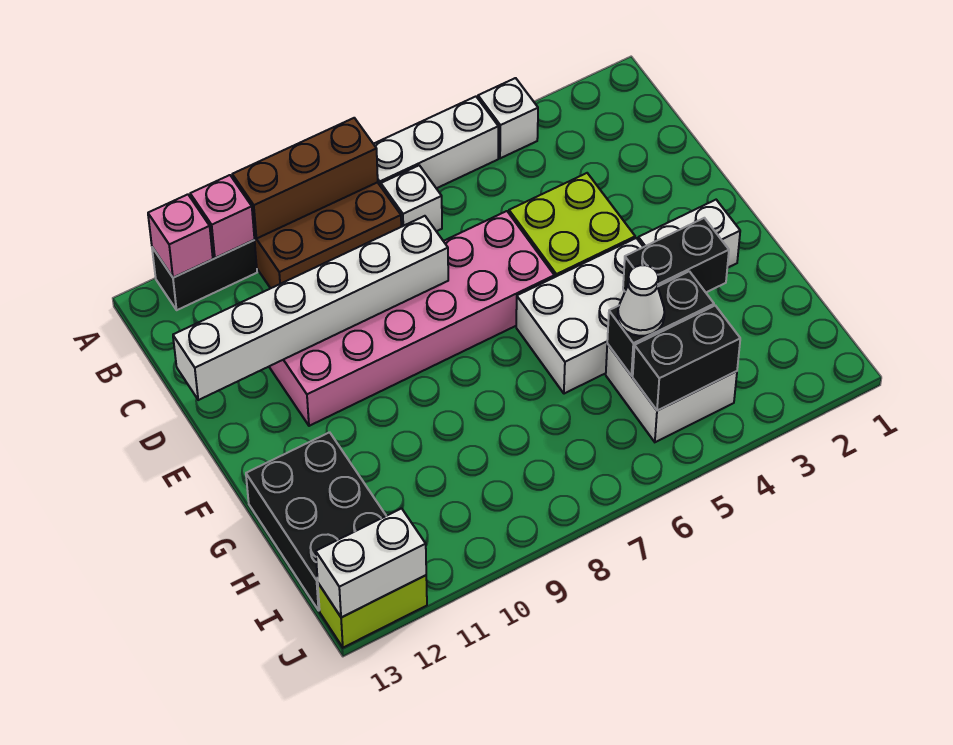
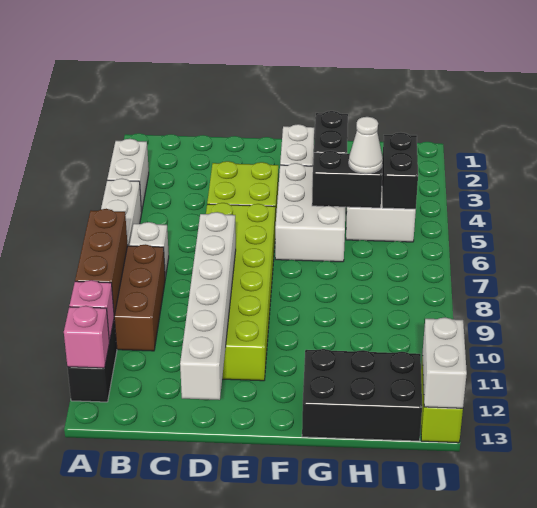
white brick A4 level 1 -> white brick A3:A4 level 1
pink brick D6:E11 level 1 -> lime brick D6:E11 level 1
black brick H4:H5 level 2 -> black brick G5:H5 level 2

